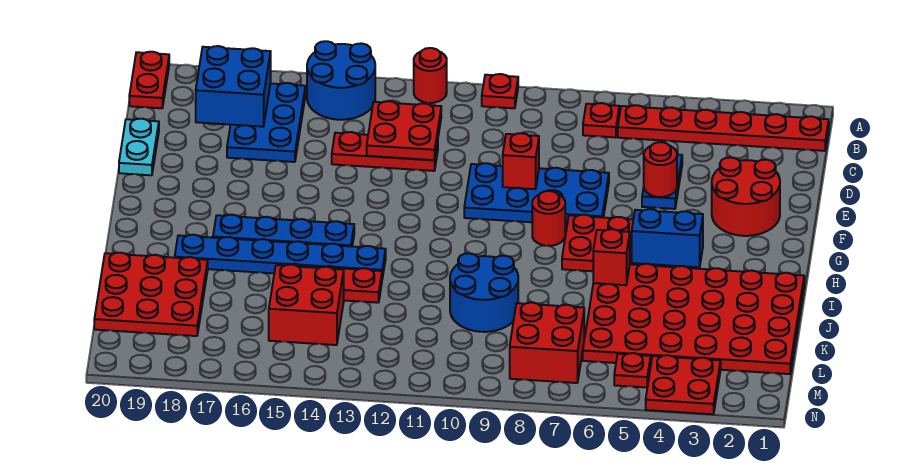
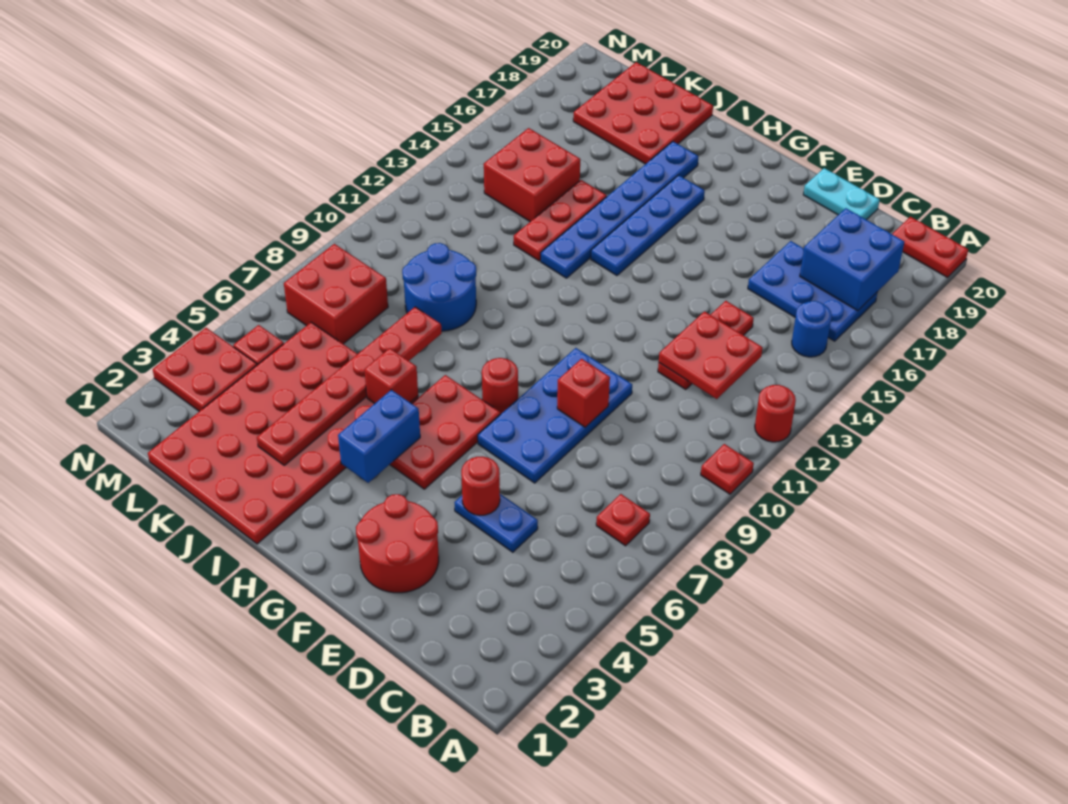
blue round brick A14:B15 level 1 -> blue round brick B15 level 1
red plate B1:B6 level 1 -> red plate J3:J8 level 2

